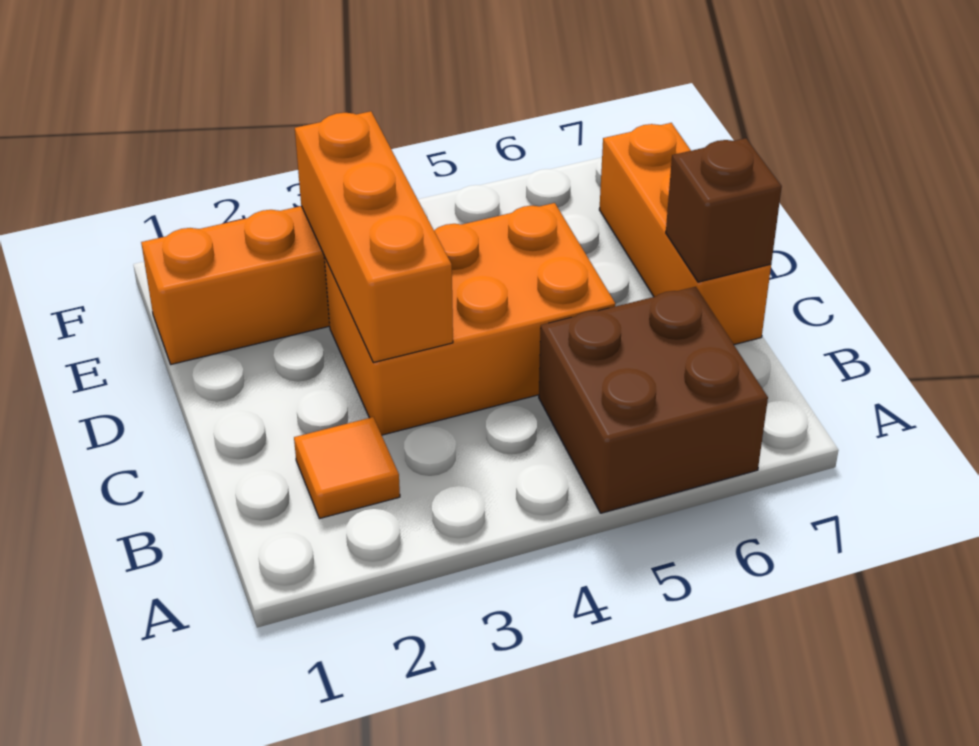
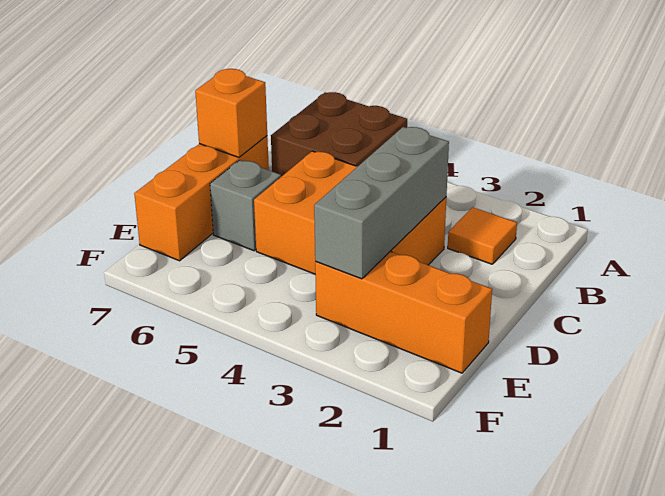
orange brick C3:E3 level 2 -> grey brick C3:E3 level 2
brown brick C7 level 2 -> orange brick C7 level 2
none -> grey brick D6 level 1

